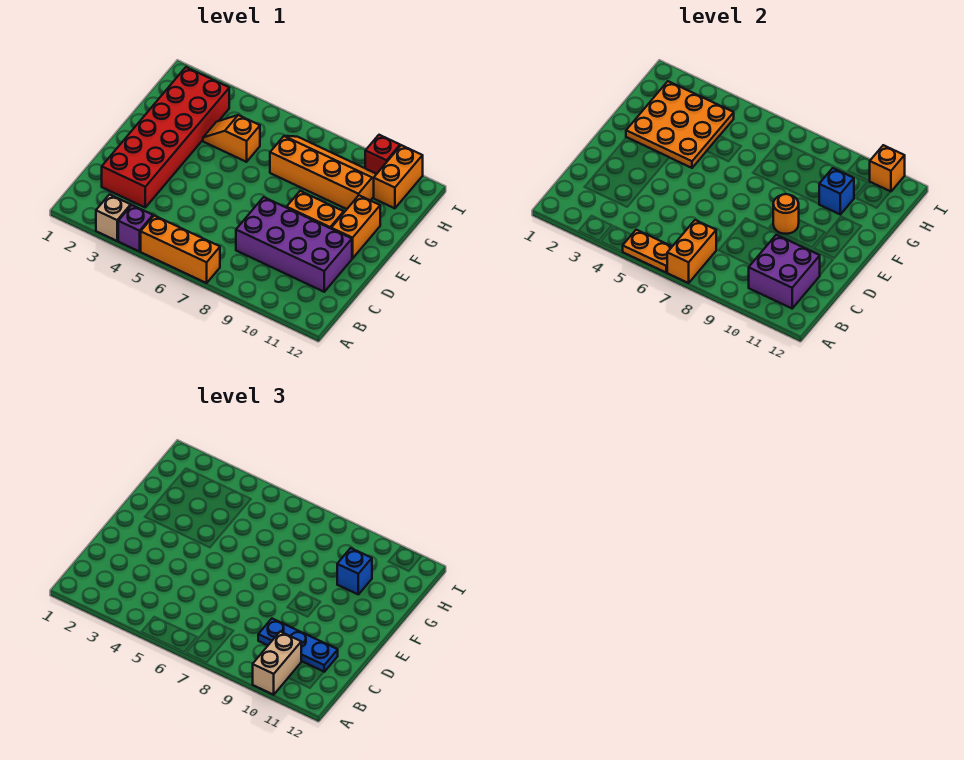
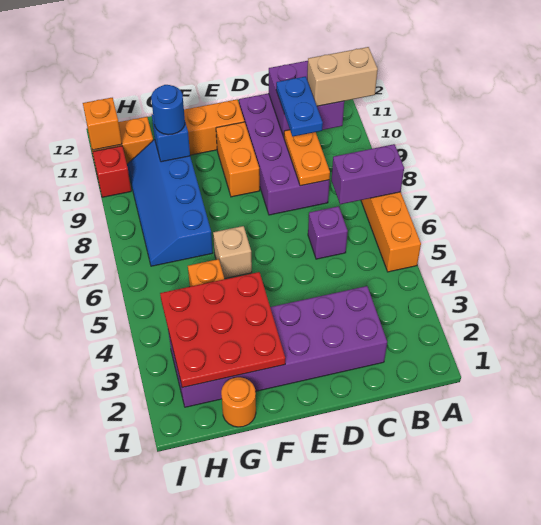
tan brick A3 level 1 -> tan brick F6 level 1
purple brick A4 level 1 -> purple brick C6 level 1
orange plate A5:A6 level 2 -> orange plate C8:C9 level 2
orange brick A7:B7 level 2 -> purple brick A7:B7 level 2
red brick C2:H3 level 1 -> purple brick C2:H3 level 1
blue plate C9:C11 level 3 -> blue plate C9:C10 level 3
orange round brick E9 level 2 -> orange round brick G1 level 1
orange plate F2:H4 level 2 -> red plate F2:H4 level 2
orange slope G7:H10 level 1 top G -> blue slope G7:H10 level 1 top G
blue brick G10 level 3 -> blue round brick G10 level 3

